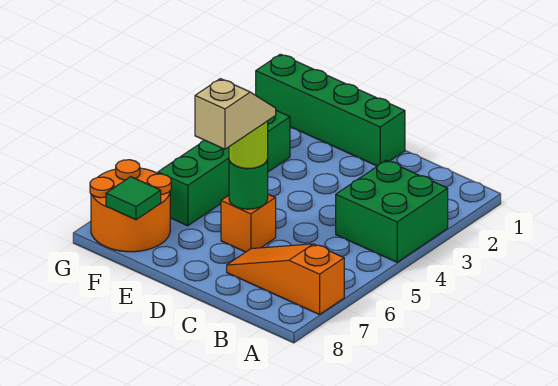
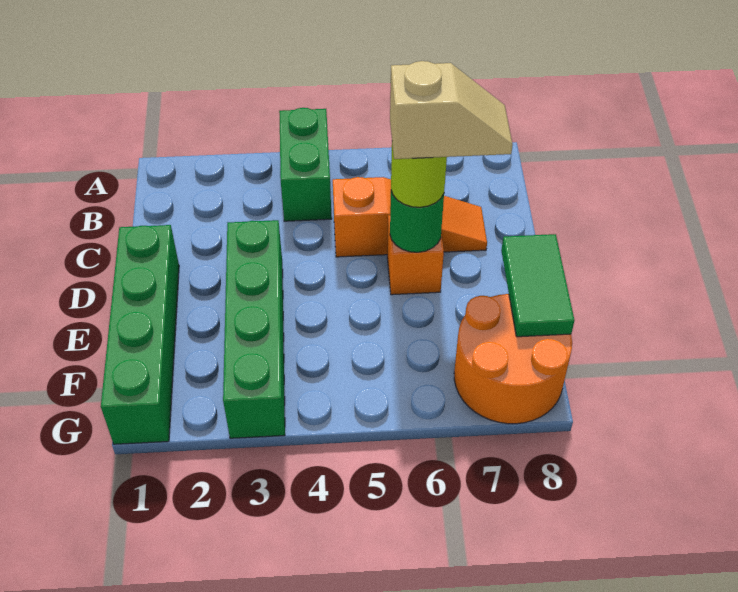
green brick A3:B4 level 1 -> green brick A4:B4 level 1
orange slope A7:C7 level 1 top A -> orange slope C5:C7 level 1 top 5
tan slope D6:D7 level 4 top 7 -> tan slope D6:D7 level 4 top 6
green brick F3:F6 level 1 -> green brick D3:G3 level 1
green tile F8 level 2 -> green tile E8:F8 level 2

